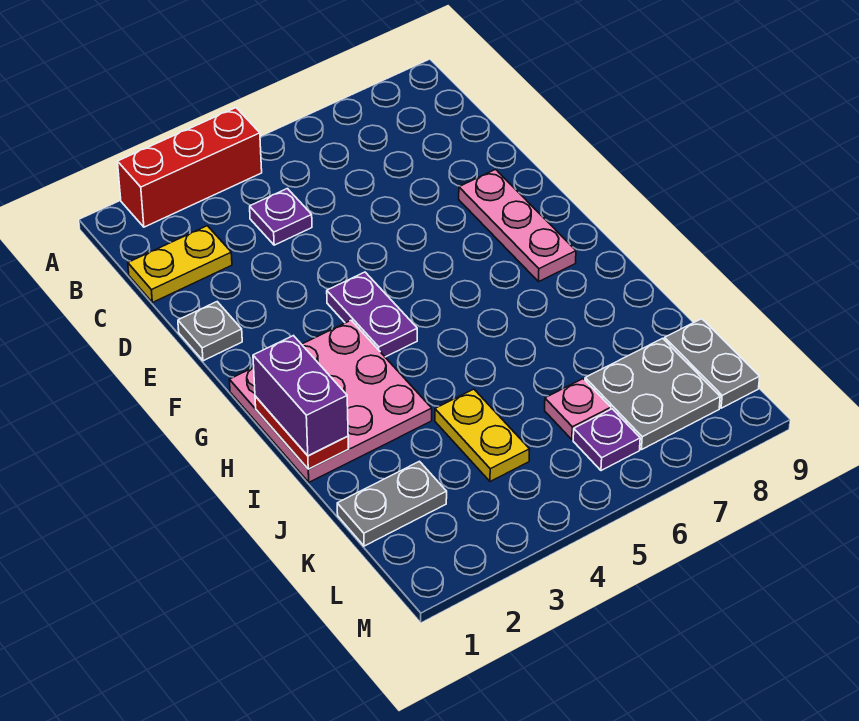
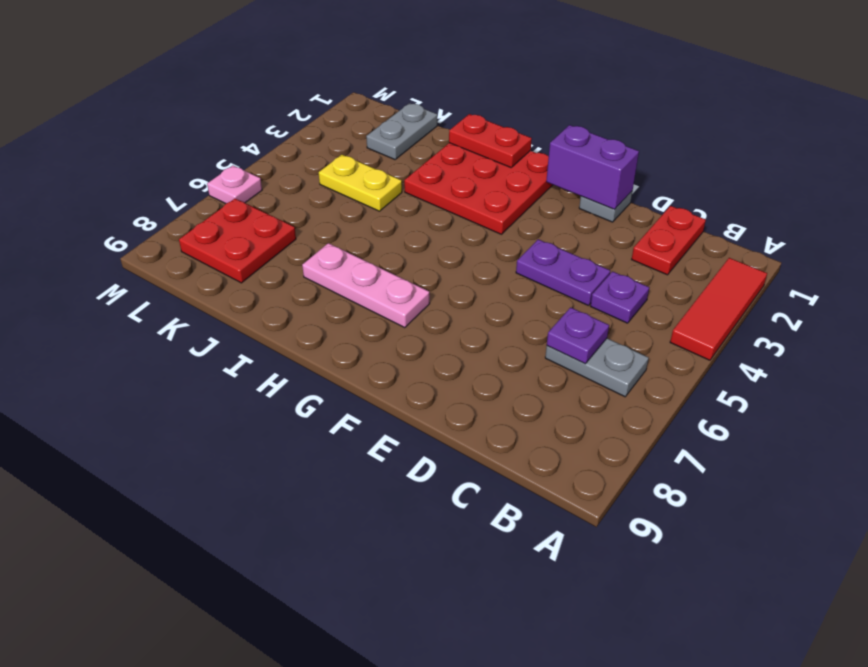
red brick A2:A4 level 1 -> red tile A2:A4 level 1
yellow plate C1:C2 level 1 -> red plate C1:C2 level 1
pink plate E8:G8 level 1 -> pink plate G7:I7 level 1
purple plate F4:G4 level 1 -> purple plate D4:E4 level 1
pink plate G1:I3 level 1 -> red plate G1:I3 level 1
purple brick H1:I1 level 3 -> purple brick E1:F1 level 2
pink plate K6 level 1 -> pink plate M6 level 1
grey plate K7:L8 level 1 -> red plate K7:L8 level 1
grey plate K9:L9 level 1 -> grey plate B6:C6 level 1
purple plate L6 level 1 -> purple plate C6 level 2

